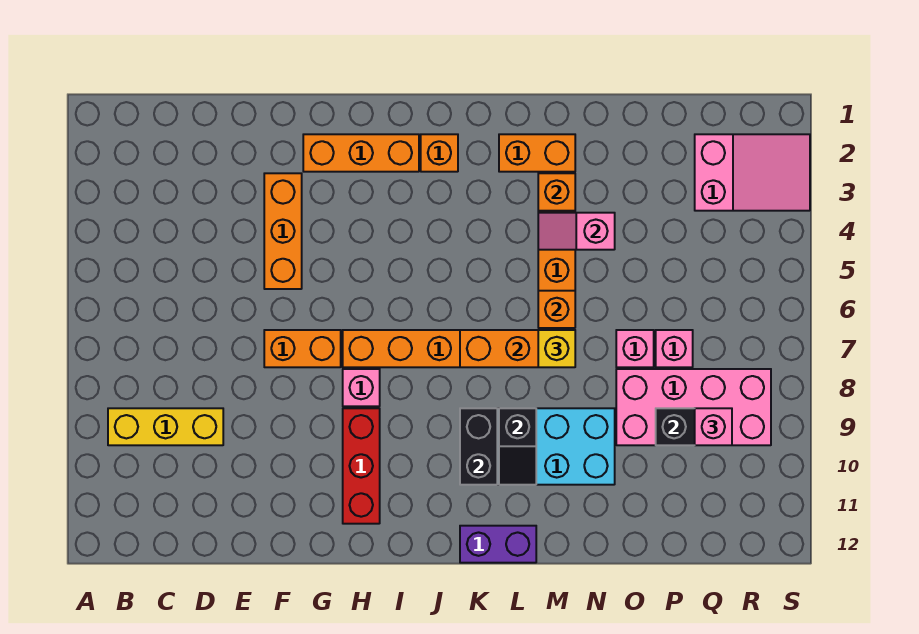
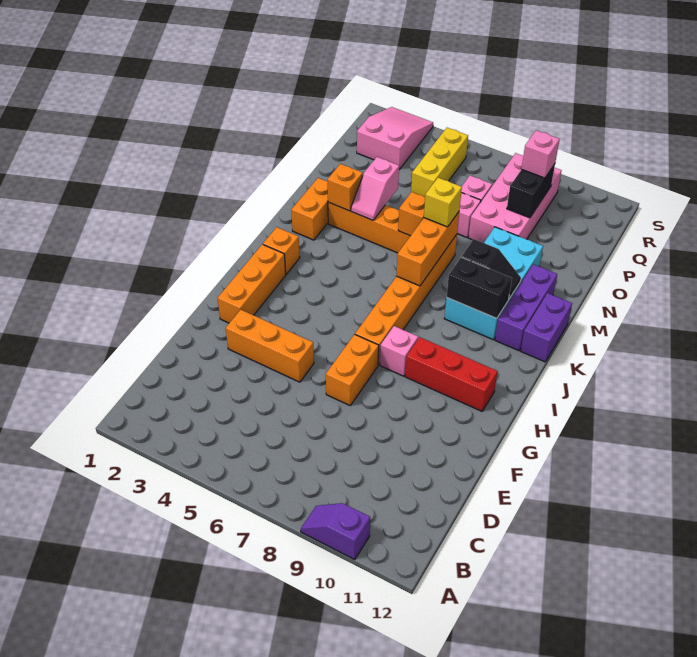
none -> purple slope A9:A10 level 1 top 10
yellow brick B9:D9 level 1 -> yellow brick P5:R5 level 1
none -> purple brick K11:M11 level 1

